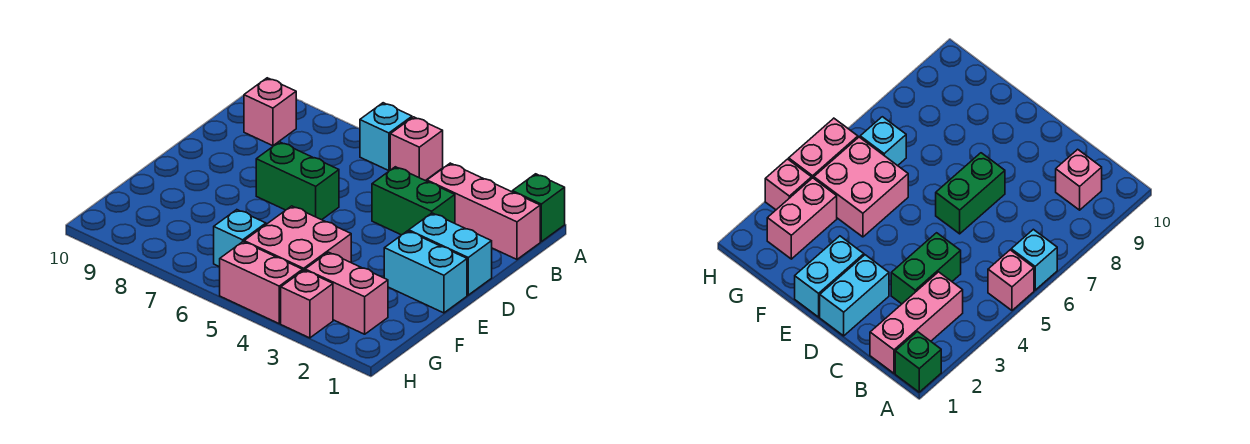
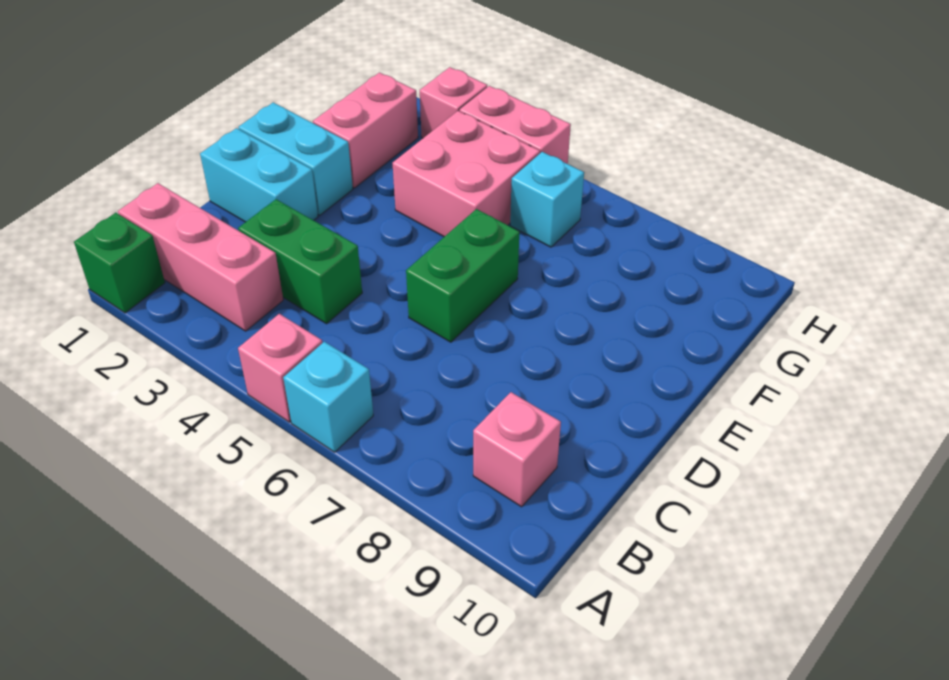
green brick D6:D7 level 1 -> green brick D6:E6 level 1
pink brick G2:G3 level 1 -> pink brick F2:G2 level 1

